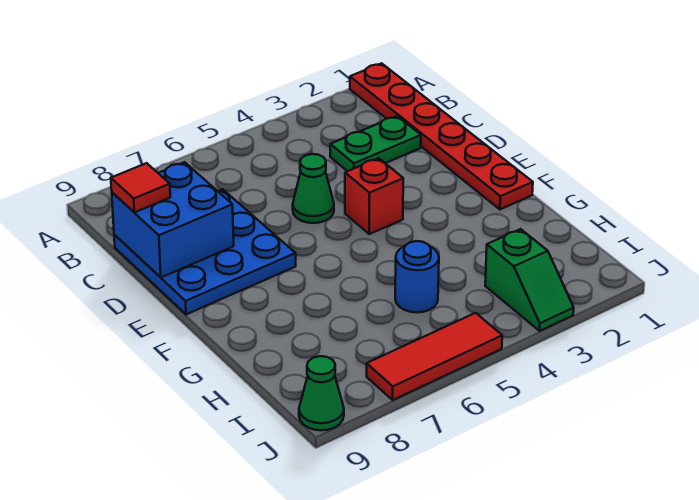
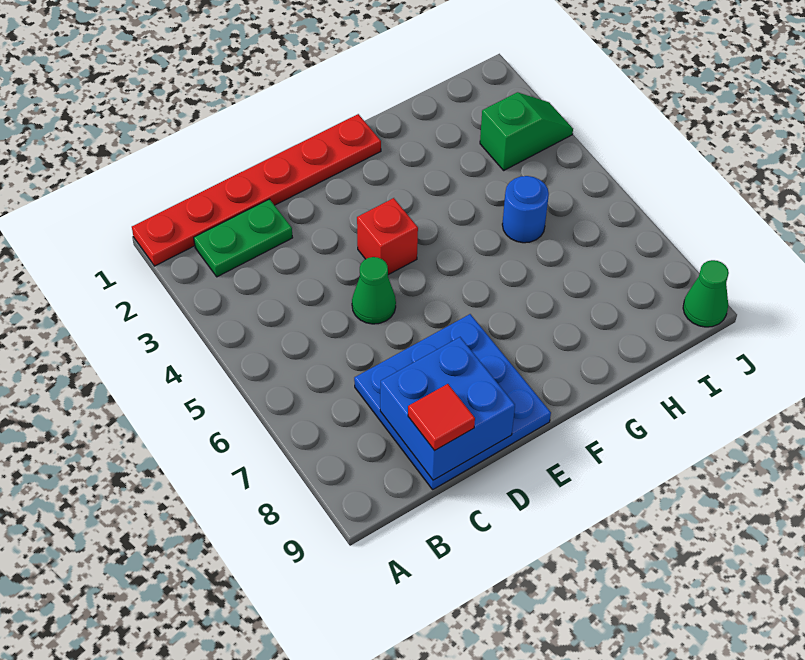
green plate C2:C3 level 1 -> green plate B2:C2 level 1
red tile J5:J7 level 1 -> none

